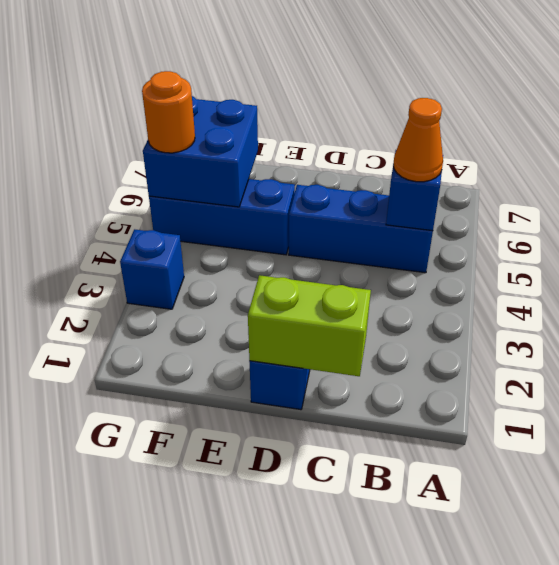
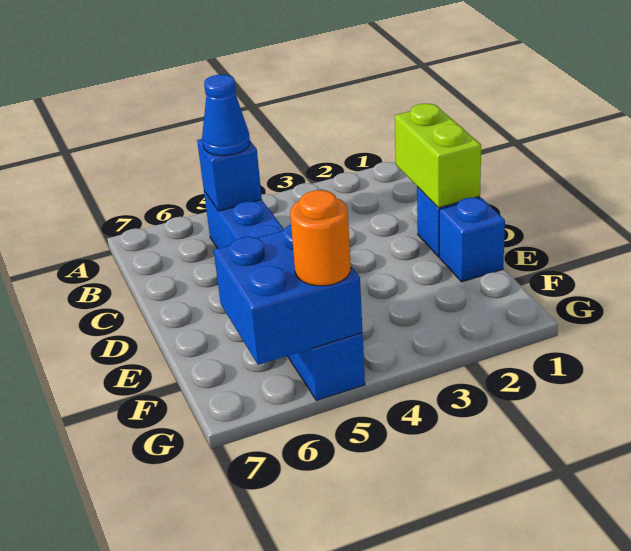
orange cone B5 level 3 -> blue cone B5 level 3
blue brick G3 level 1 -> blue brick E1 level 1

